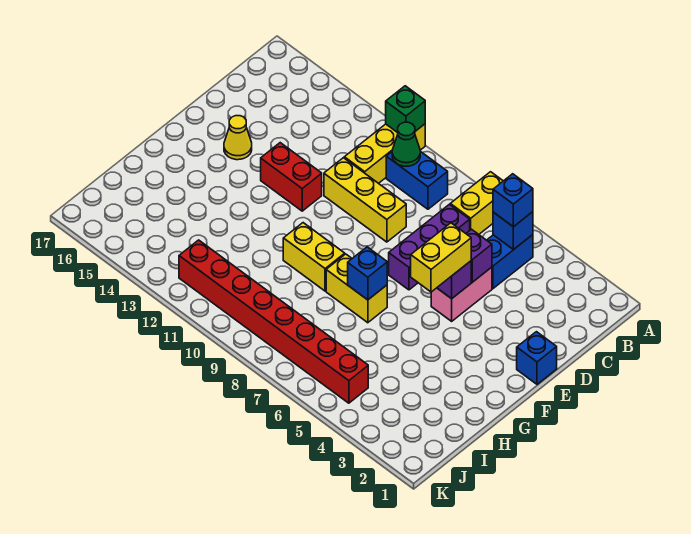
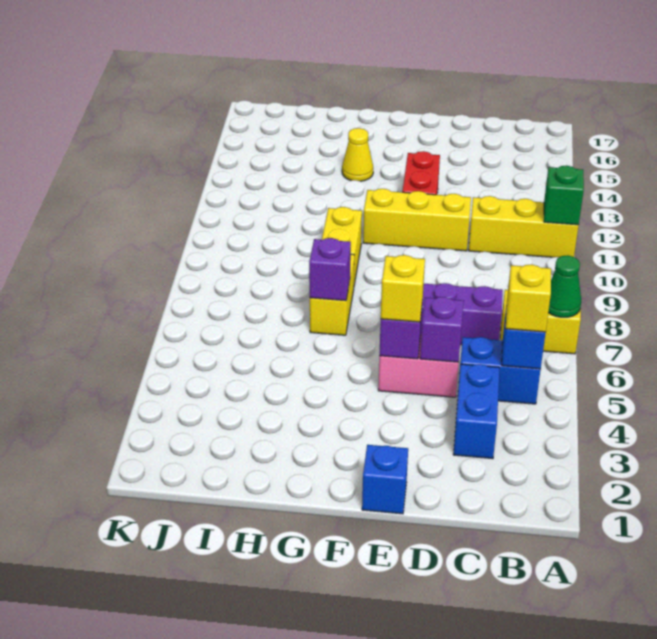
blue brick B5 level 3 -> yellow brick B5 level 3
blue brick B9:B10 level 1 -> blue brick C3:C4 level 1
green cone B10 level 2 -> green cone A7 level 2
yellow brick D9:D11 level 1 -> yellow brick D11:F11 level 1
yellow brick E5:F5 level 3 -> yellow brick E5 level 3
yellow cone E15 level 1 -> yellow cone G14 level 1
blue brick G7 level 2 -> purple brick G7 level 2
red brick J5:J12 level 1 -> none

